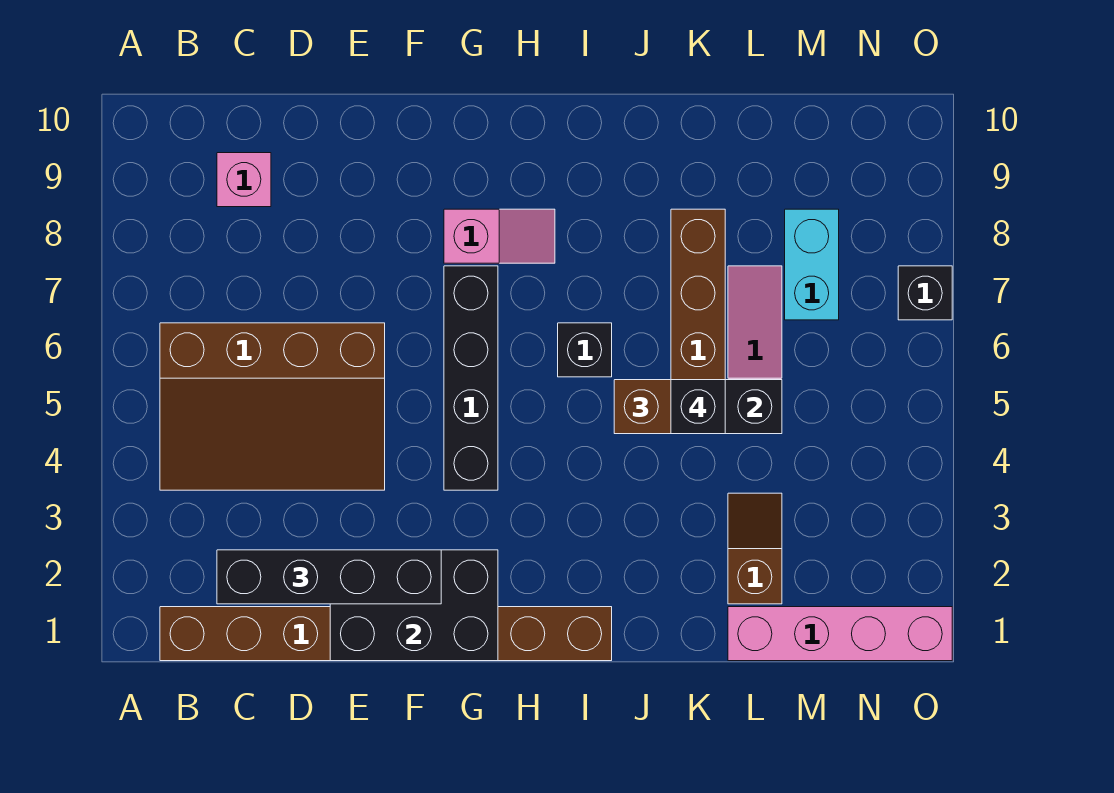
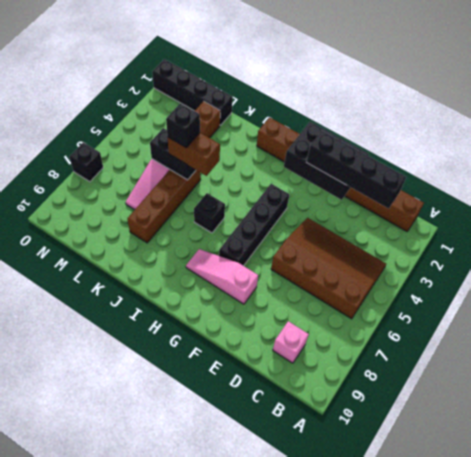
pink slope G8:H8 level 1 top G -> pink slope F8:H8 level 1 top F
pink brick L1:O1 level 1 -> black brick L1:O1 level 1
cyan brick M7:M8 level 1 -> none

